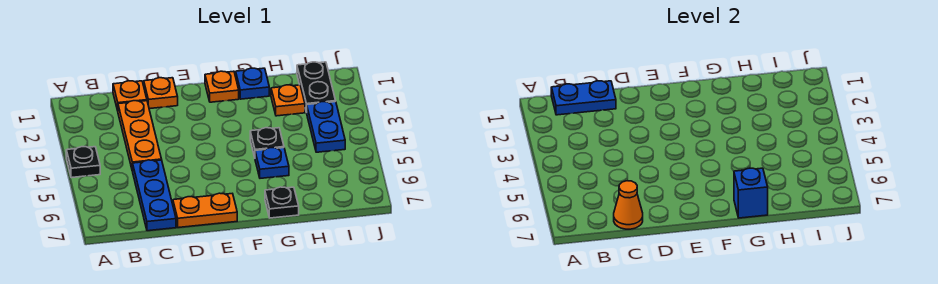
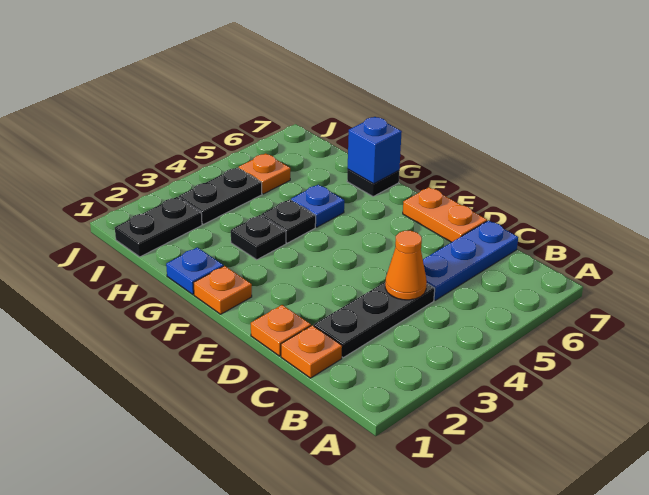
black plate A4 level 1 -> black plate G3 level 1
blue plate B1:C1 level 2 -> none
orange plate C2:C4 level 1 -> black plate C2:C4 level 1
orange cone C7 level 2 -> orange cone C4 level 2
orange plate H2 level 1 -> orange plate I5 level 1
blue plate I3:I4 level 1 -> black plate I3:I4 level 1

